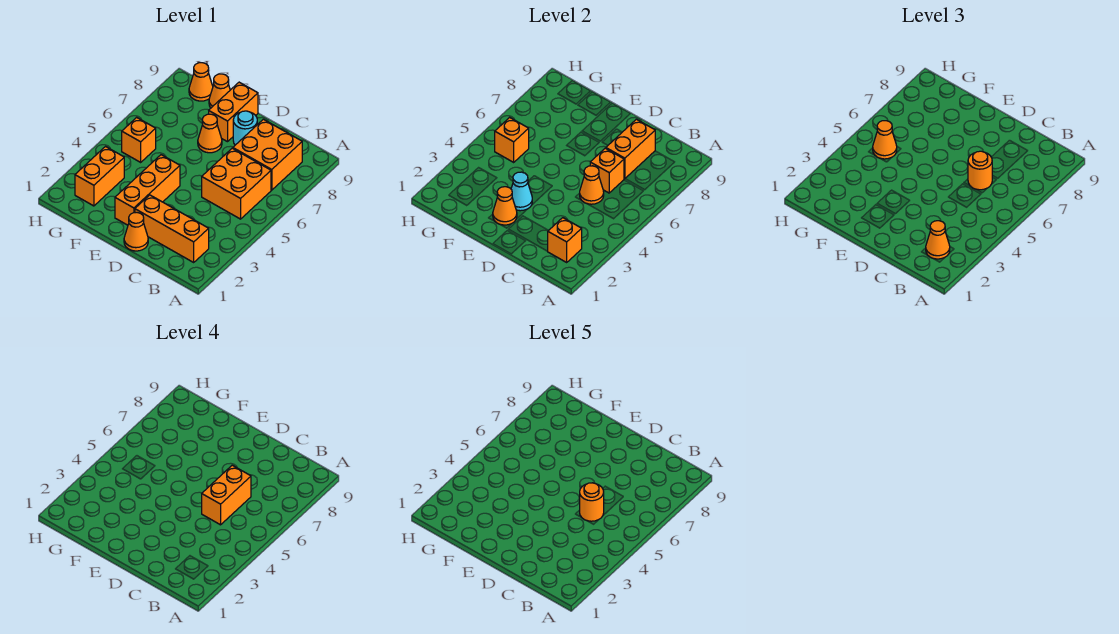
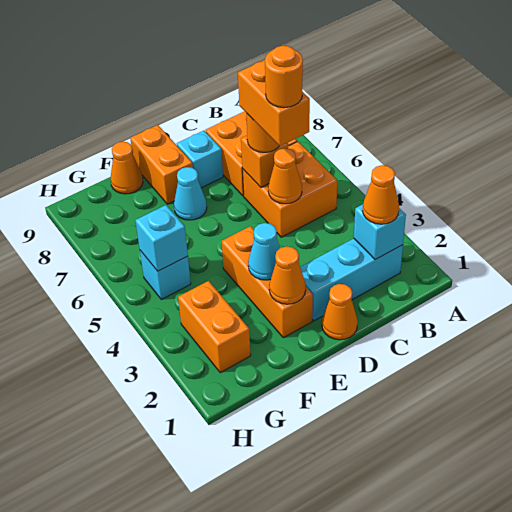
orange brick B2:D2 level 1 -> cyan brick B2:D2 level 1
orange brick B2 level 2 -> cyan brick B2 level 2
orange brick C7:C8 level 2 -> none
cyan round brick D8 level 1 -> cyan brick D8 level 1
orange cone E7 level 1 -> cyan cone E7 level 1
orange brick G5 level 1 -> cyan brick G5 level 1
orange brick G5 level 2 -> cyan brick G5 level 2
orange cone G5 level 3 -> none
orange cone G9 level 1 -> none

